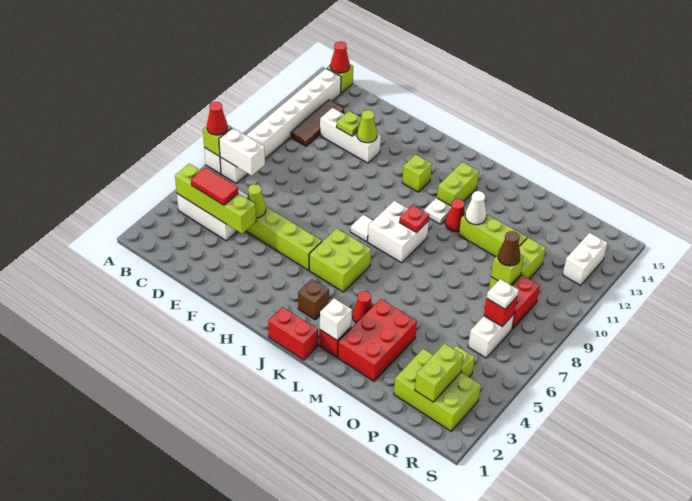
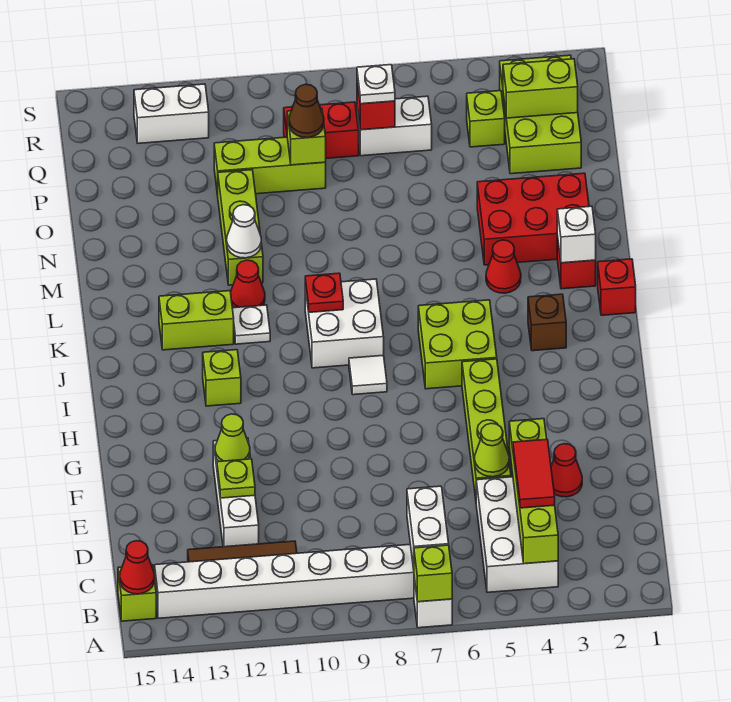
red cone A7 level 3 -> red cone E3 level 1
red brick J1:K1 level 1 -> red brick K1 level 1

